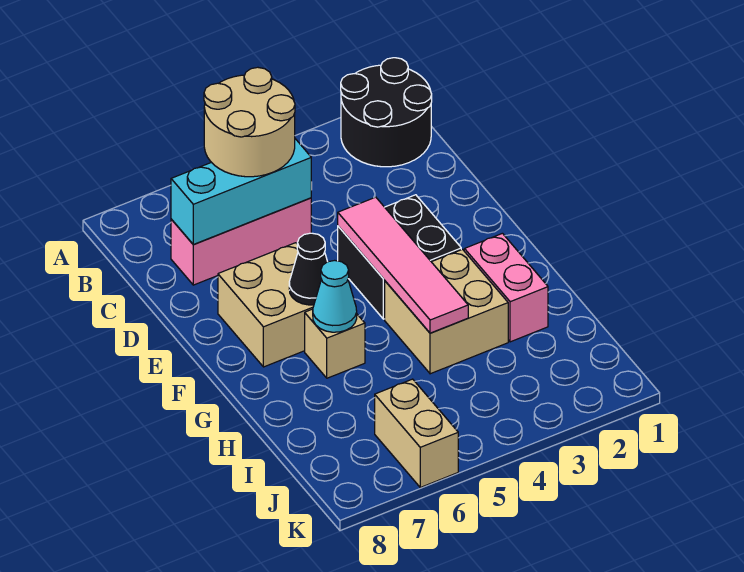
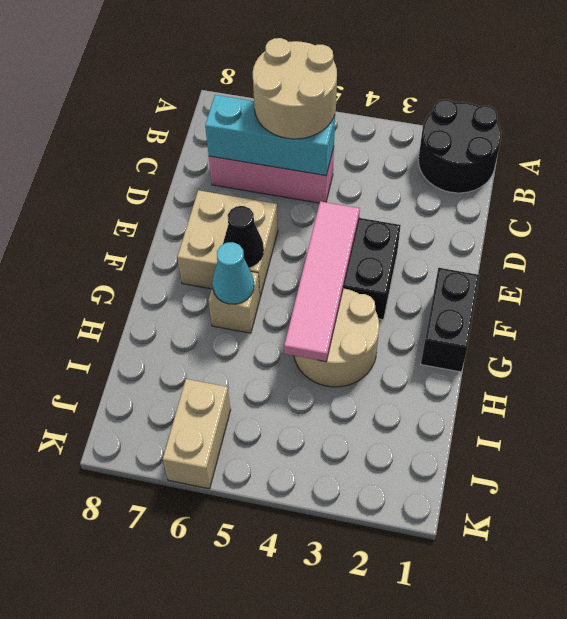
none -> black brick F1:G1 level 1
pink brick G2:H2 level 1 -> none
tan brick G3:H4 level 1 -> tan round brick G3:H4 level 1

